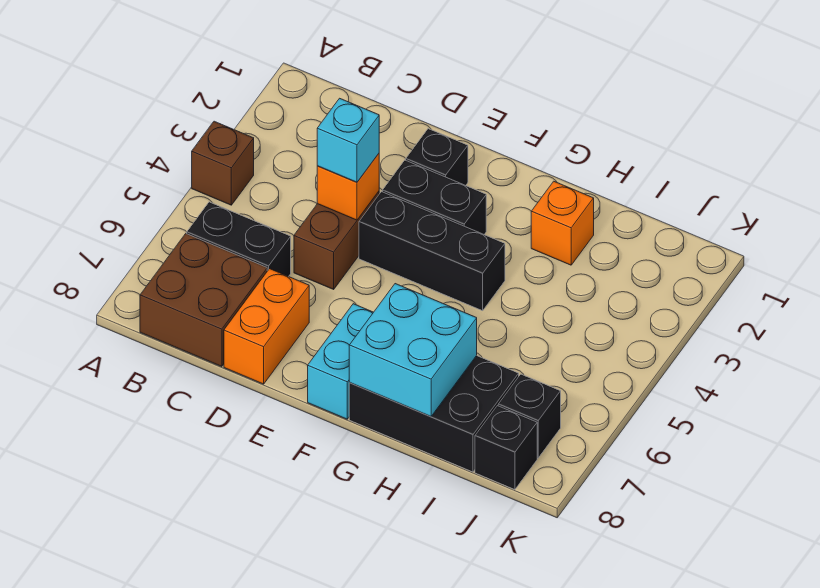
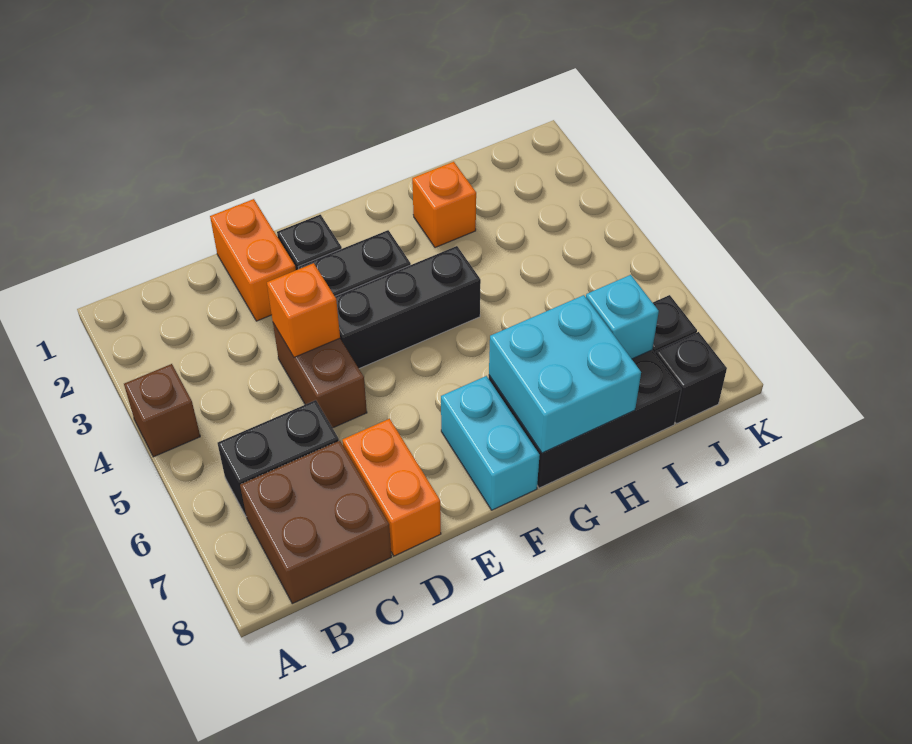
none -> orange brick D1:D2 level 1
cyan brick D4 level 3 -> cyan brick I7 level 2

